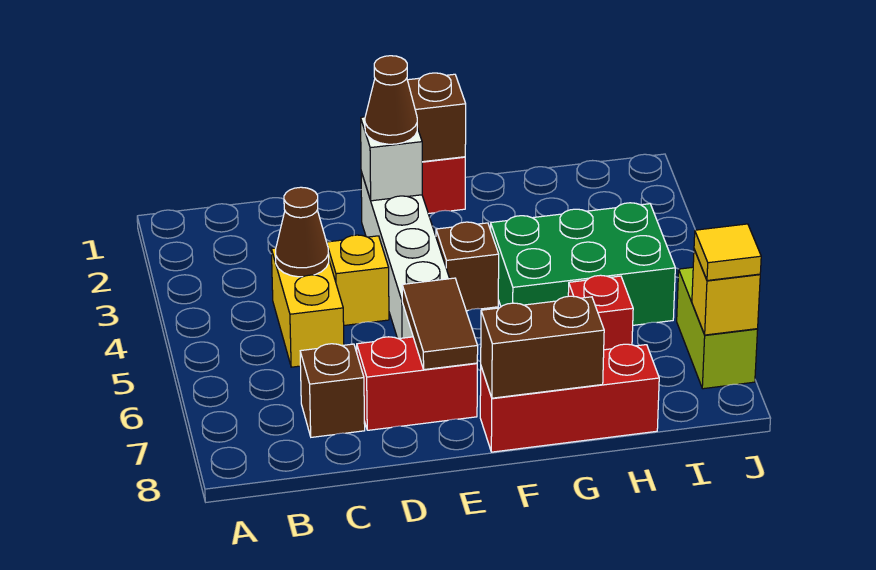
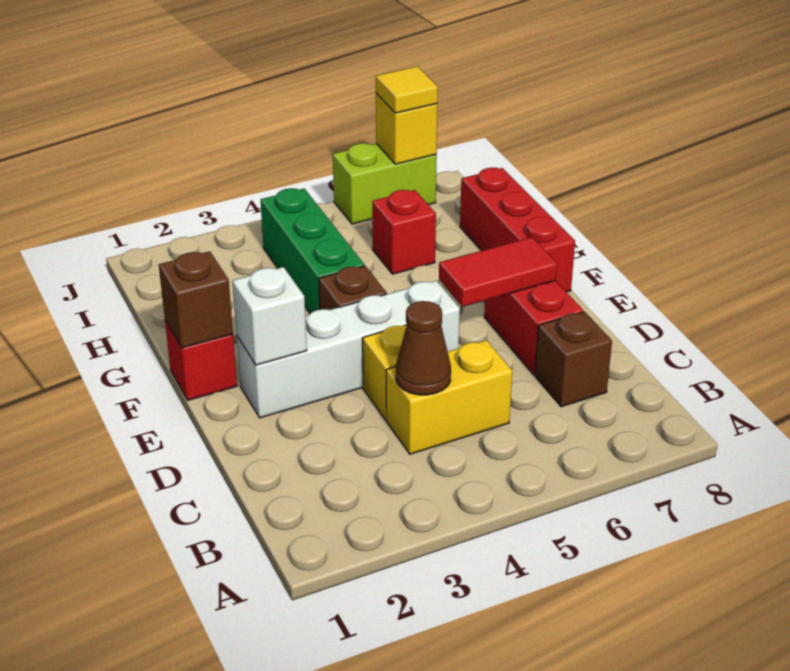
brown cone E2 level 3 -> none
brown tile E6:E7 level 2 -> red tile E6:E7 level 2
brown brick F8:G8 level 2 -> none
green brick G4:I5 level 1 -> green brick G4:I4 level 1

